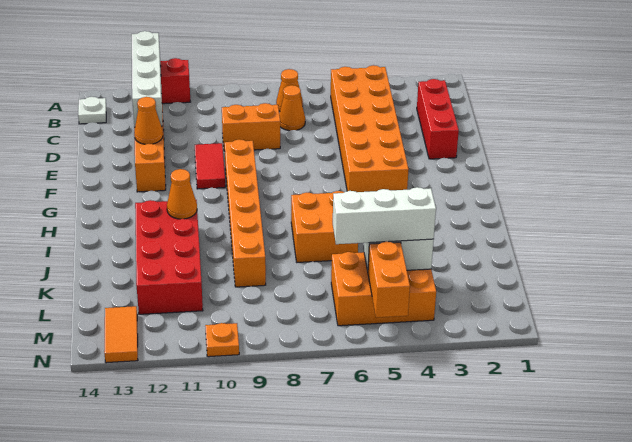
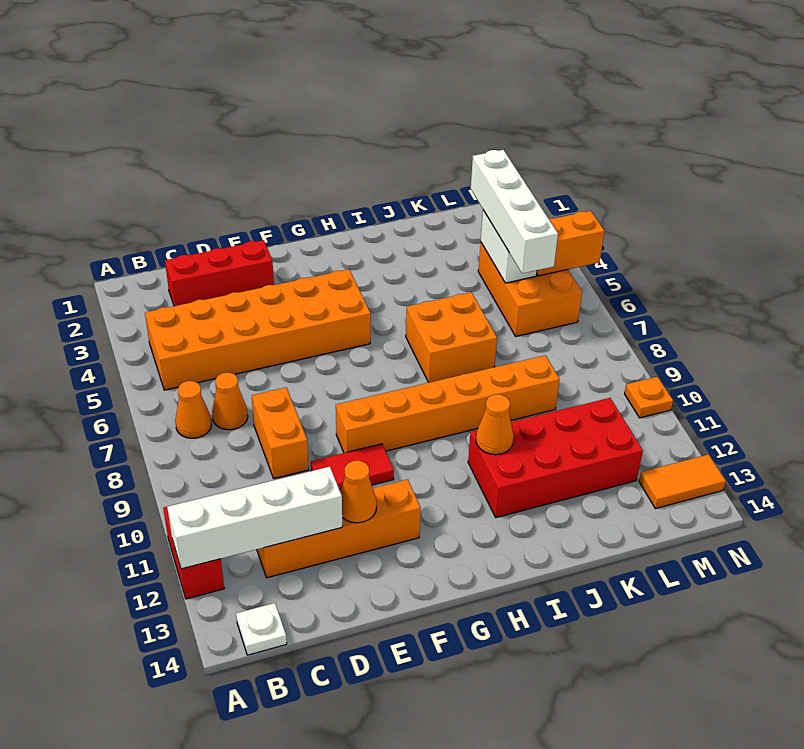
white brick L4:L6 level 3 -> white brick L3:L6 level 3

